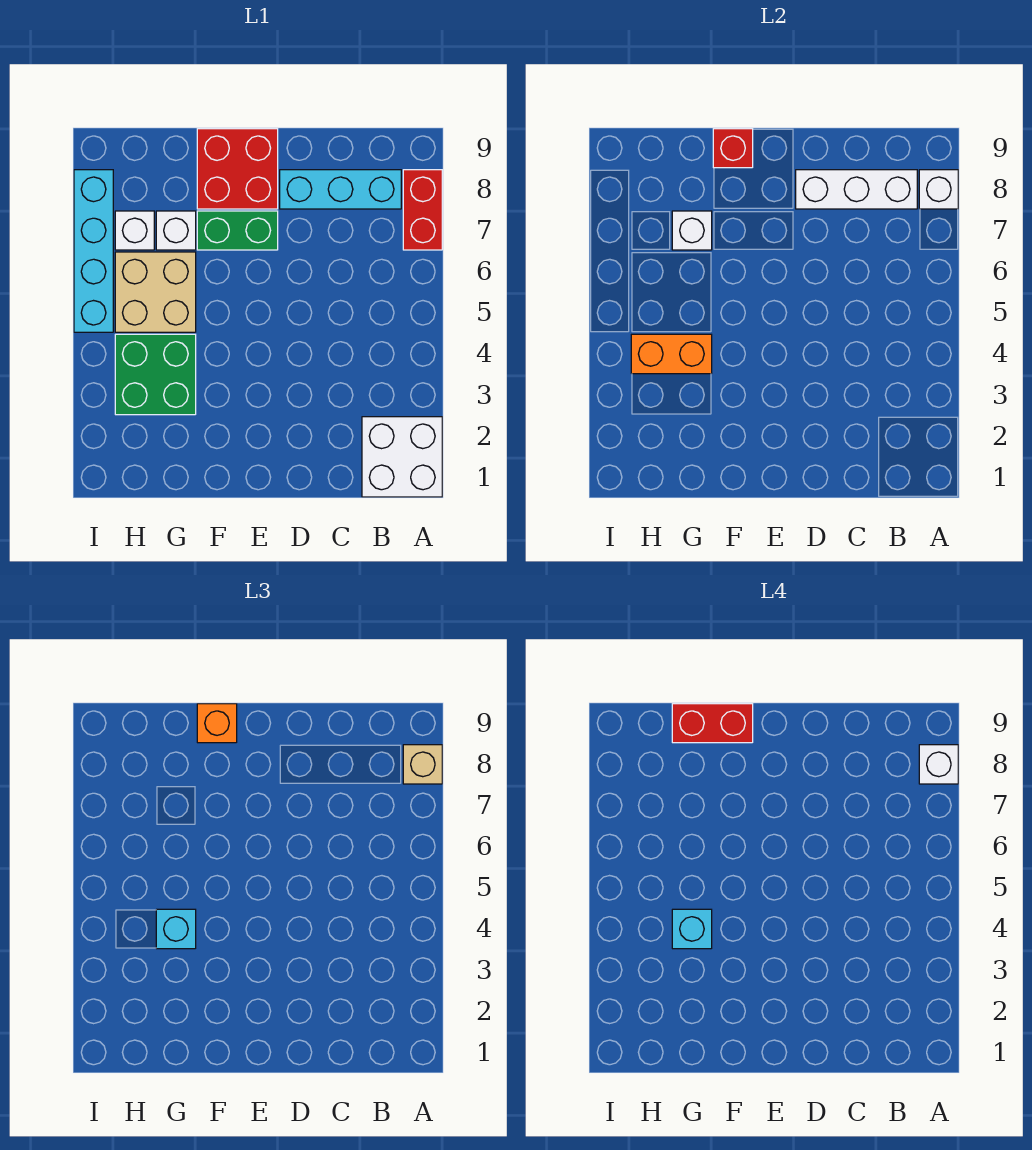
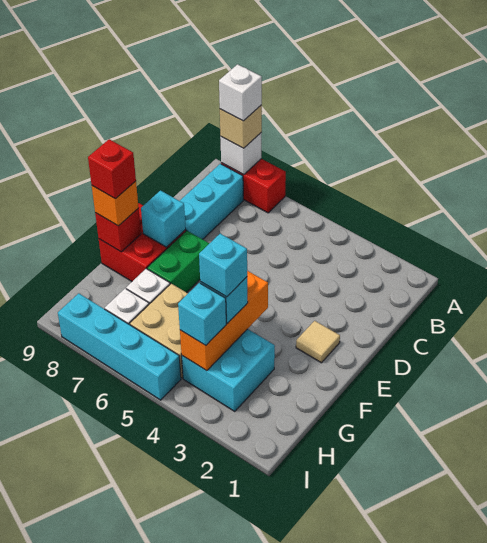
white brick A1:B2 level 1 -> none
white brick B8:D8 level 2 -> none
none -> tan tile E2 level 1
none -> cyan brick E8 level 2
red brick F9:G9 level 4 -> red brick F9 level 4
green brick G3:H4 level 1 -> cyan brick G3:H4 level 1
orange brick G4:H4 level 2 -> orange brick F4:H4 level 2
white brick G7 level 2 -> none
none -> cyan brick H4 level 3

